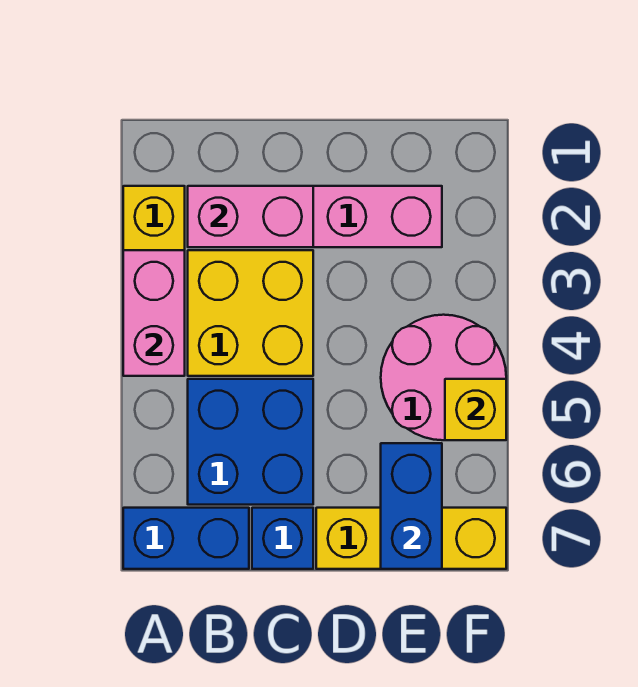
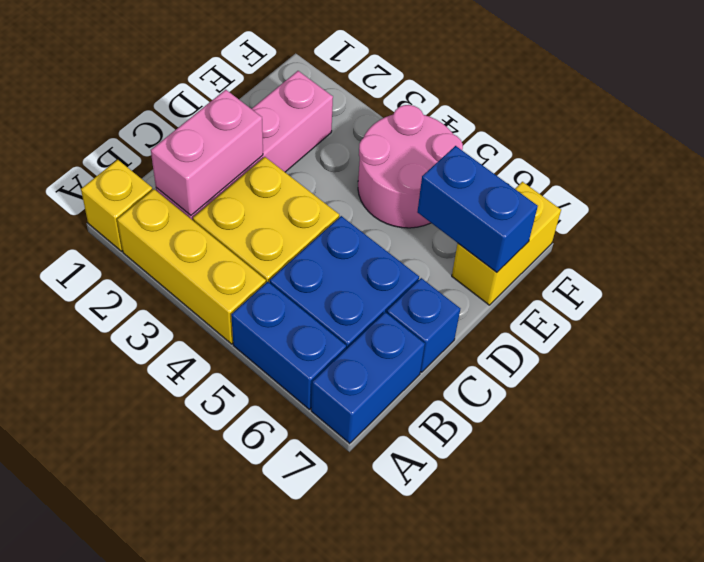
pink brick A3:A4 level 2 -> none
none -> blue brick A5:A6 level 1
yellow brick D7:F7 level 1 -> yellow brick E7:F7 level 1
yellow brick F5 level 2 -> yellow brick A1 level 1

